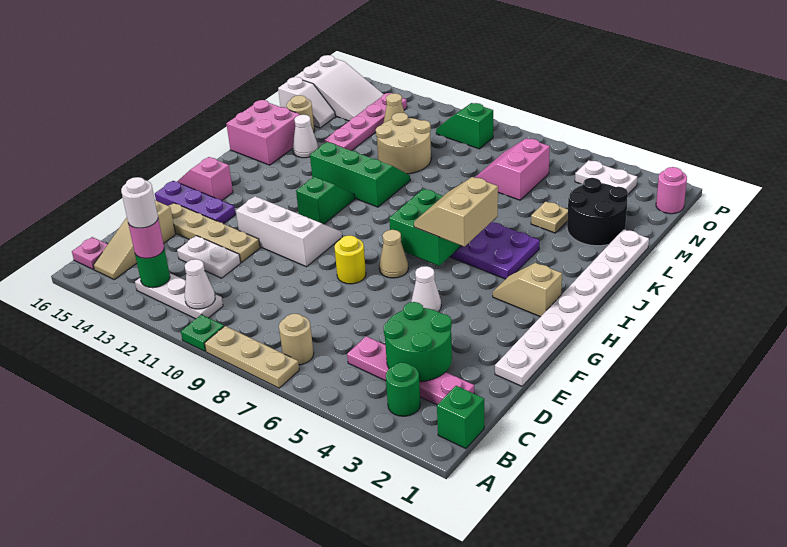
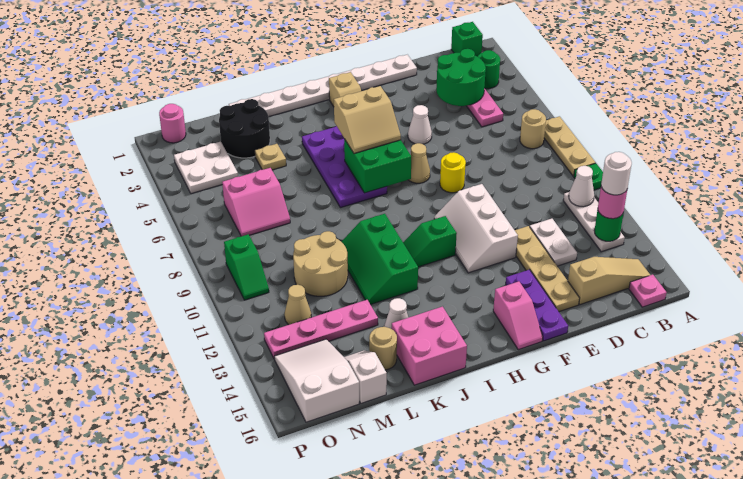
white plate O3:O4 level 1 -> white plate N3:O4 level 1

